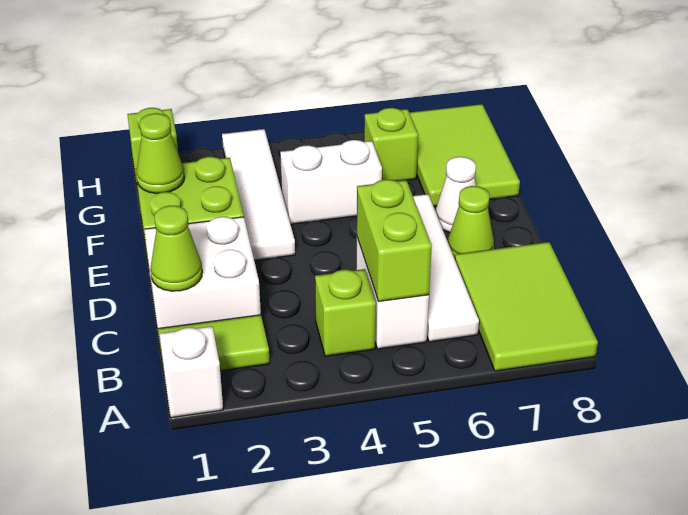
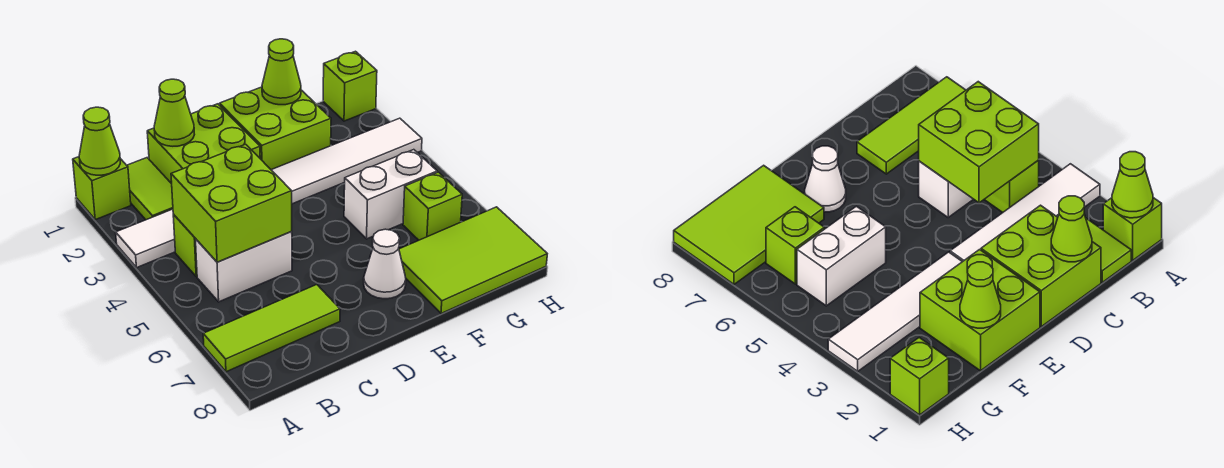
white brick A1 level 1 -> lime brick A1 level 1
lime tile A7:C8 level 1 -> lime tile A7:C7 level 1
lime brick B5:C5 level 2 -> lime brick B4:C5 level 2
white tile B6:E6 level 1 -> white tile A3:D3 level 1
white brick C1:D2 level 1 -> lime brick C1:D2 level 1
lime cone D7 level 1 -> lime cone A1 level 2
white brick F4:F5 level 1 -> white brick F5:G5 level 1

